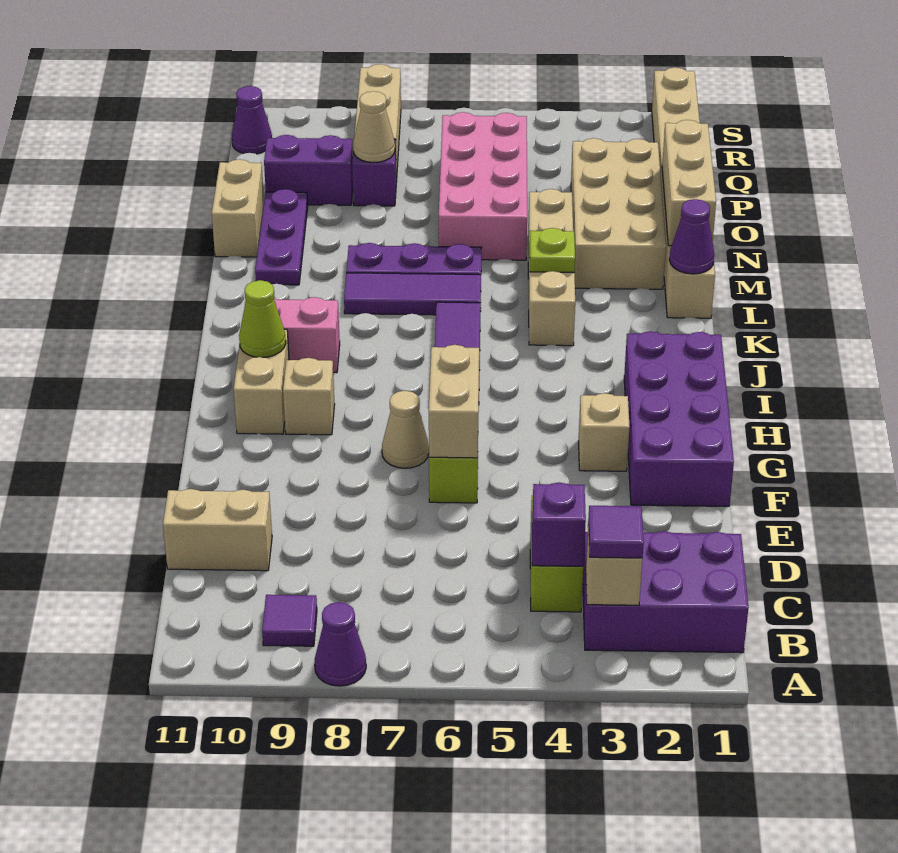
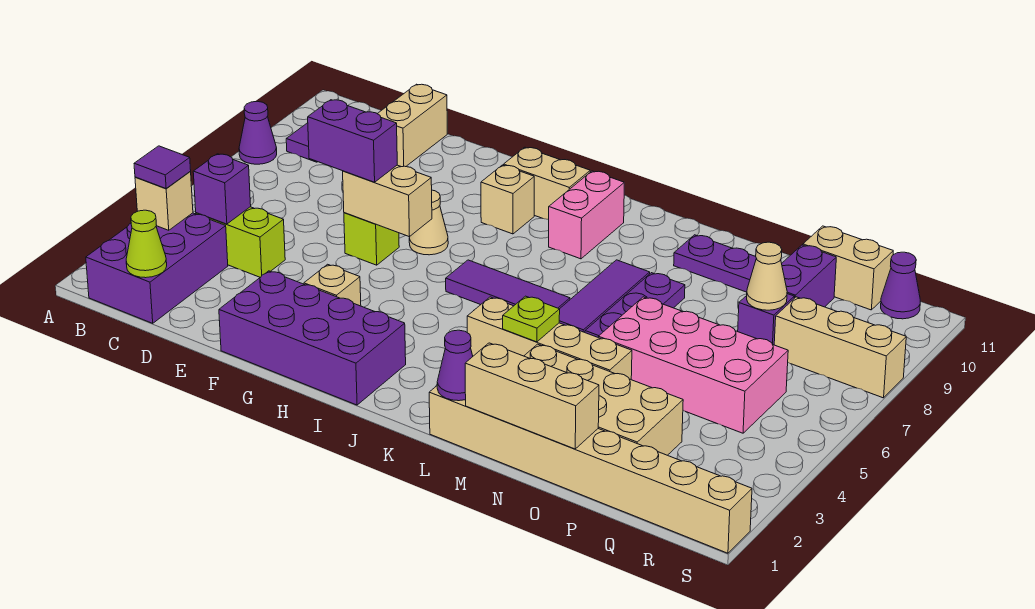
none -> purple brick E6:F6 level 3
lime cone I10 level 2 -> lime cone C1 level 2
tan brick N11:O11 level 1 -> tan brick P11:Q11 level 1

